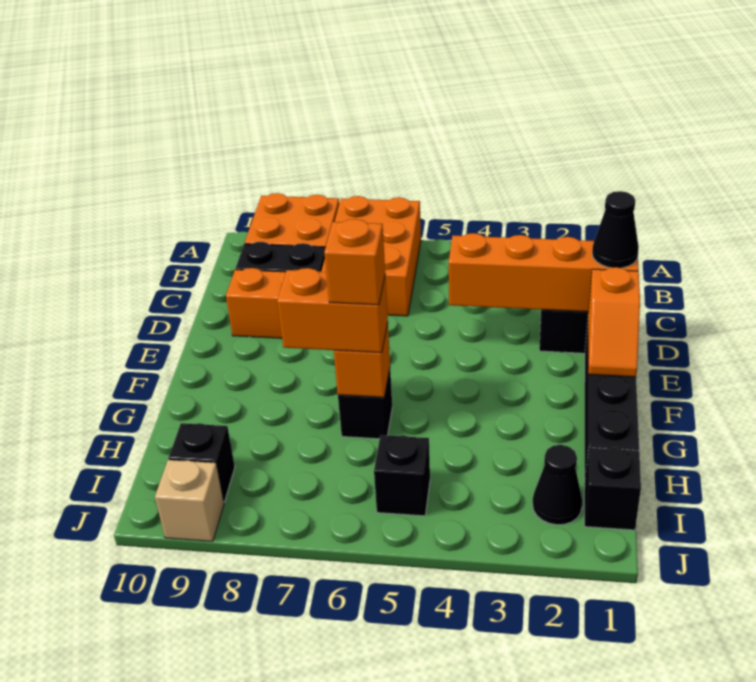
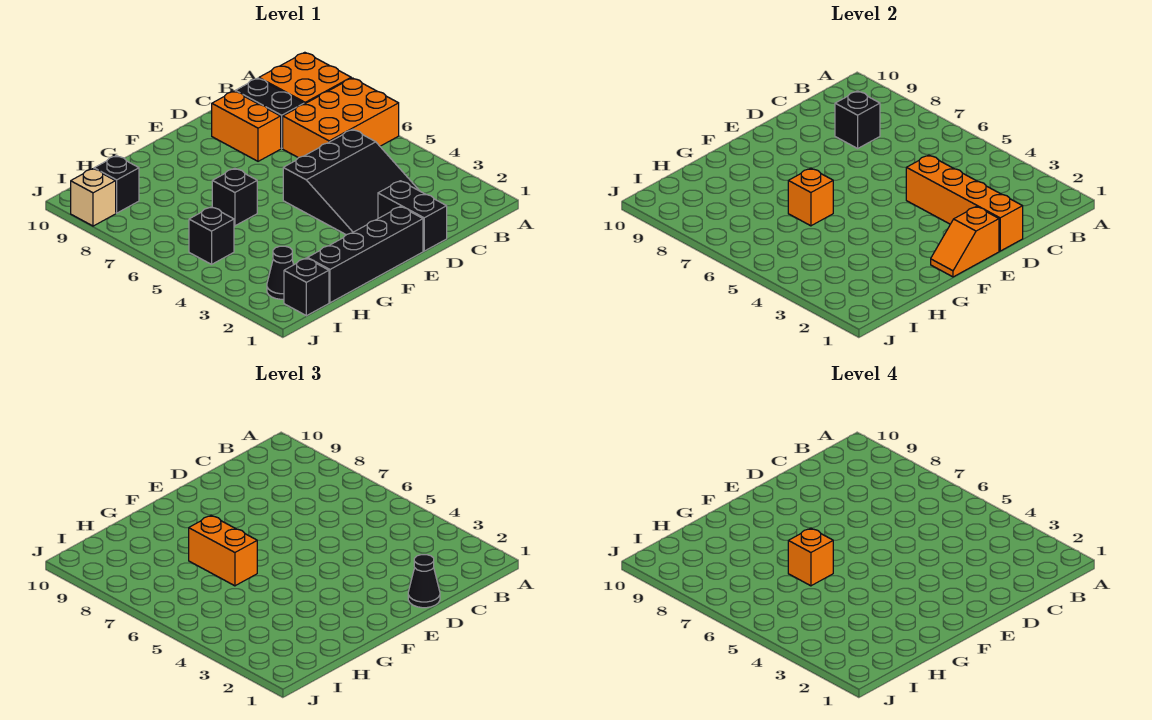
none -> black slope C3:E5 level 1 top 5
none -> black brick C8 level 2

